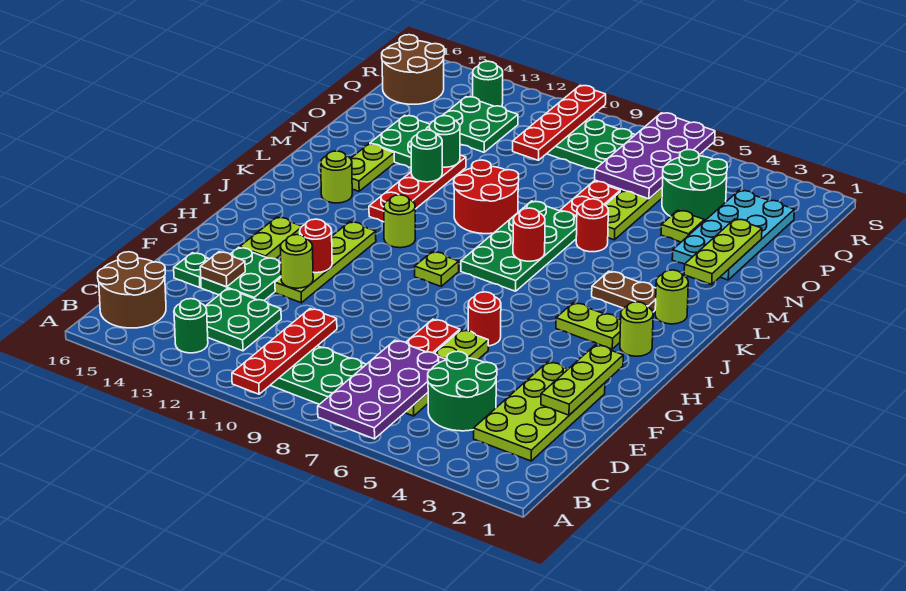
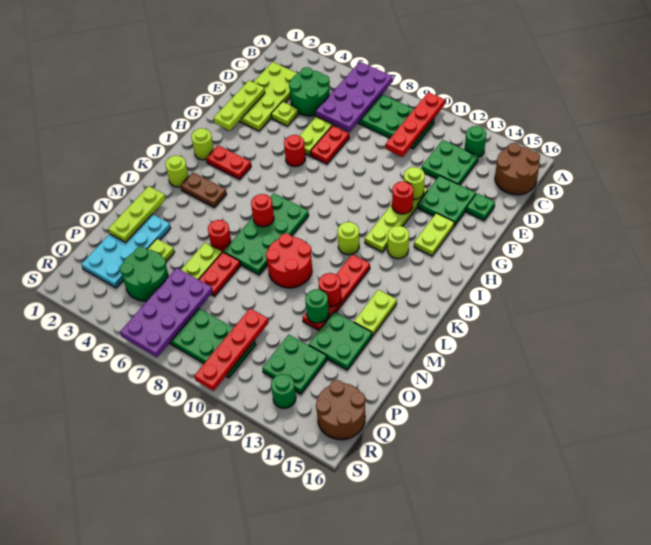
brown plate E14 level 2 -> none
lime plate I3:I4 level 1 -> red plate I3:I4 level 1
lime plate I9 level 1 -> lime plate E4 level 1
lime round brick K14 level 1 -> lime round brick I13 level 1
green round brick M12 level 2 -> red round brick M12 level 2

